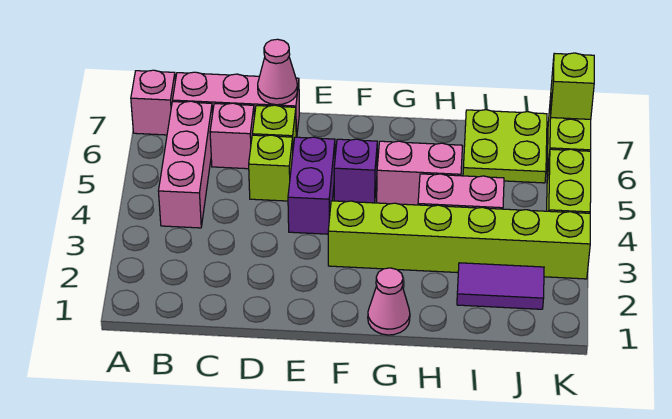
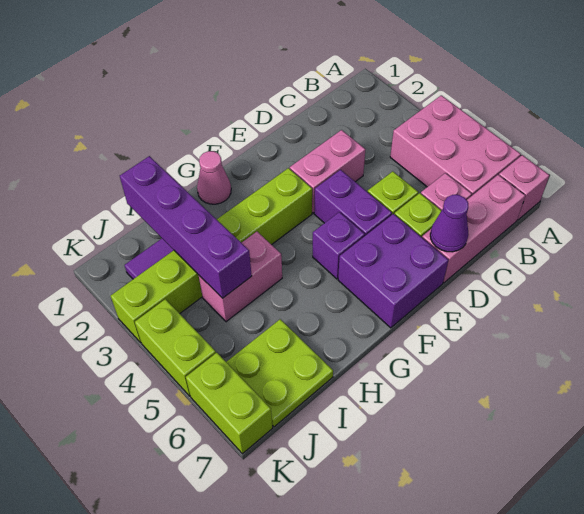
pink brick B4:B6 level 1 -> pink brick A4:B6 level 1
pink cone D7 level 2 -> purple cone D7 level 2
none -> purple brick E6:F7 level 1
pink brick G5:H5 level 1 -> pink brick D3:E3 level 1
none -> purple brick I1:I4 level 2
lime brick K7 level 2 -> none

